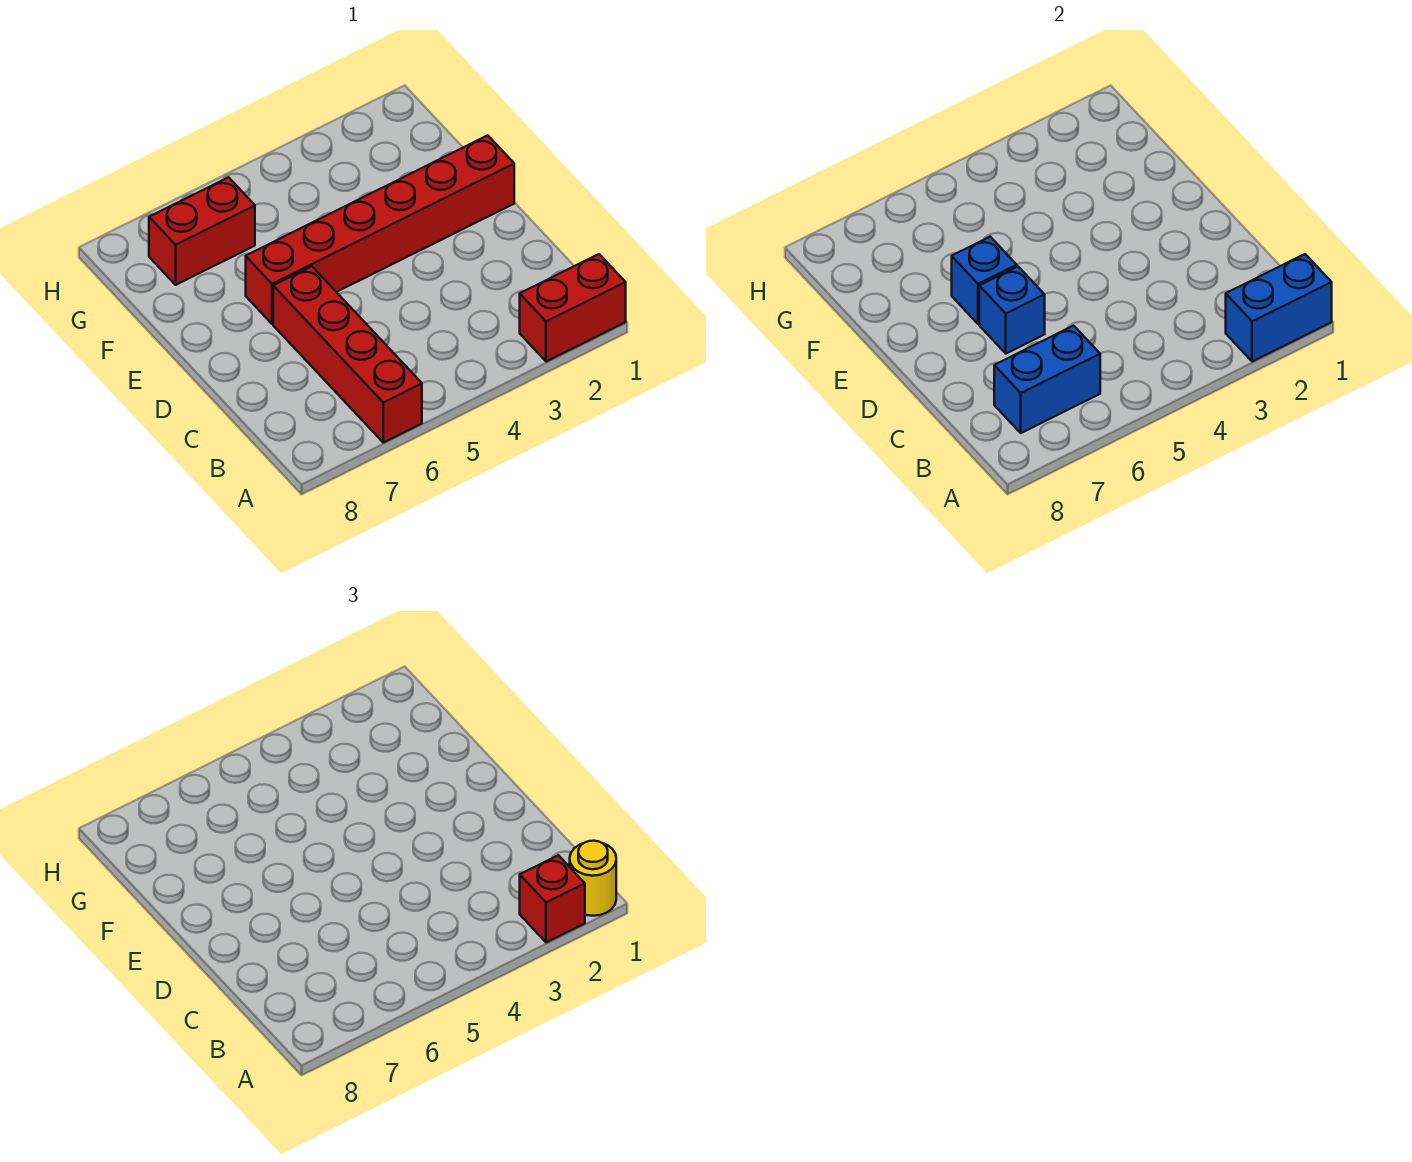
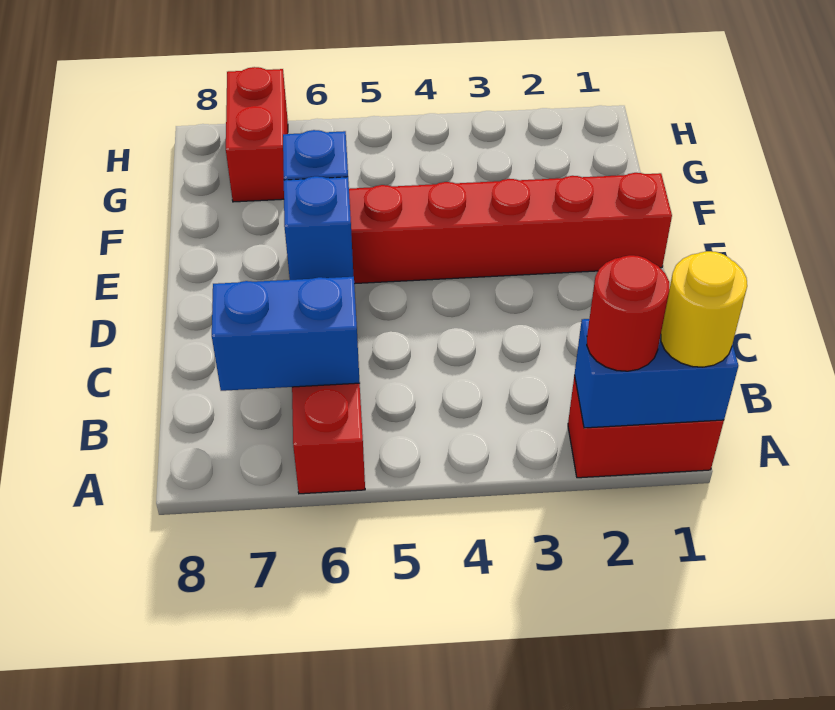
red brick A2 level 3 -> red round brick A2 level 3
red brick G6:G7 level 1 -> red brick G7:H7 level 1

